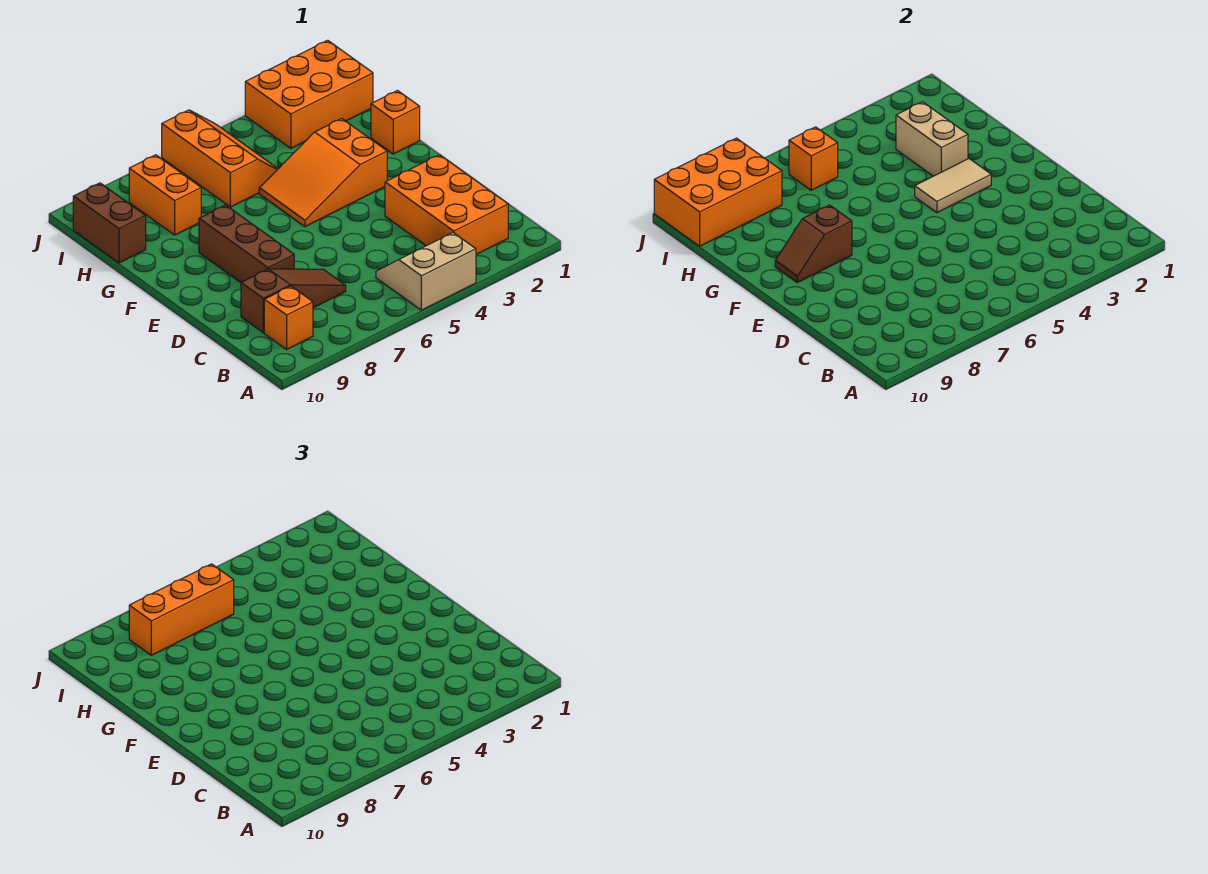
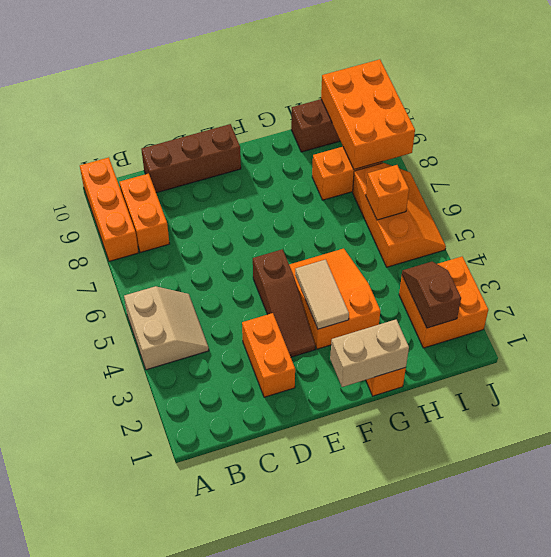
orange brick B2:D3 level 1 -> orange brick D2:D3 level 1
orange brick B9 level 1 -> orange brick B8:B9 level 1
brown slope C7:C9 level 1 top 9 -> brown slope E3:E5 level 1 top 5
brown brick D8:F8 level 1 -> brown brick C10:E10 level 1
brown slope F8:F9 level 2 top 8 -> brown slope I2:I3 level 2 top 2
tan brick G3:H3 level 2 -> tan brick F1:G1 level 2
orange slope H5:J6 level 1 top 6 -> orange slope I5:J7 level 1 top I
orange brick I1:J3 level 1 -> orange brick I2:J3 level 1
orange brick I6:I8 level 3 -> orange brick A8:A10 level 1

